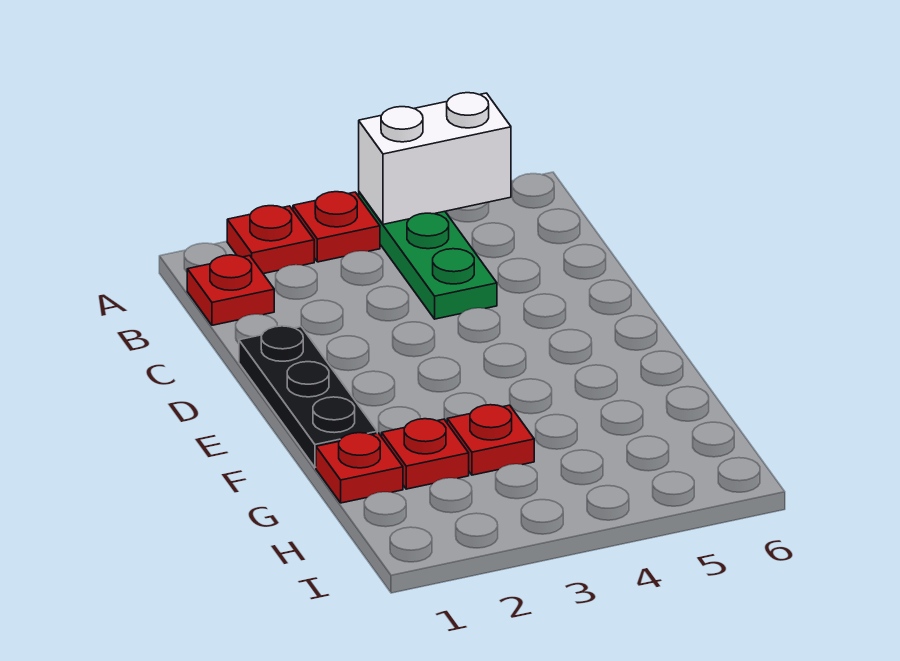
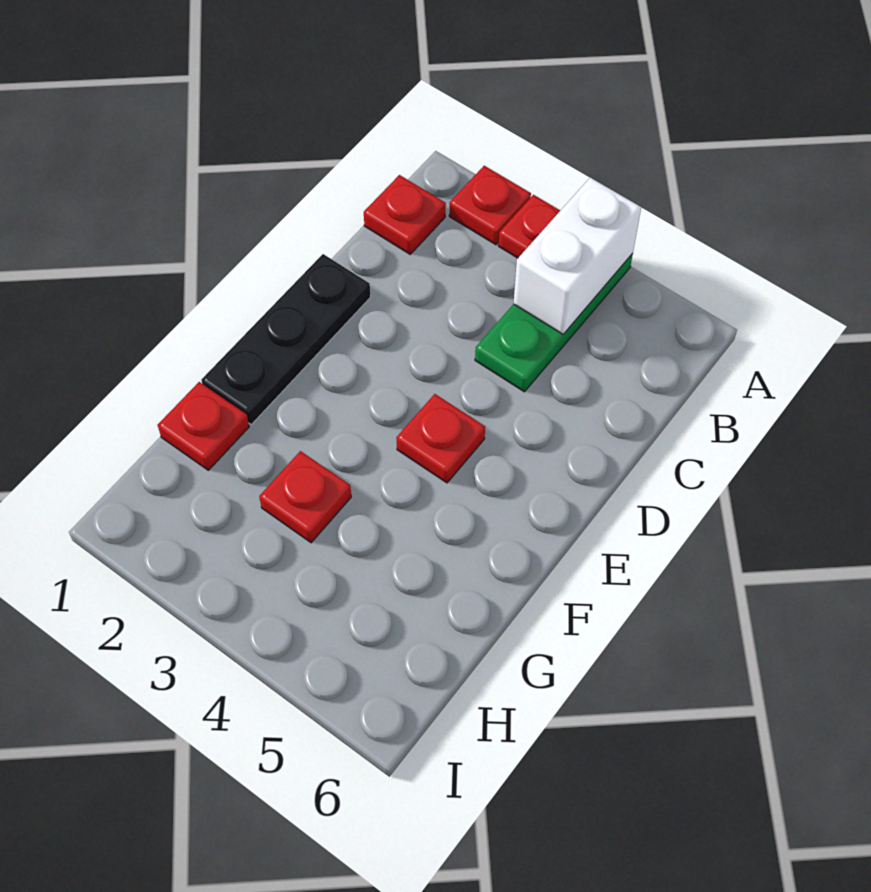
white brick A4:A5 level 2 -> white brick A4:B4 level 2
red plate G2 level 1 -> red plate E4 level 1

